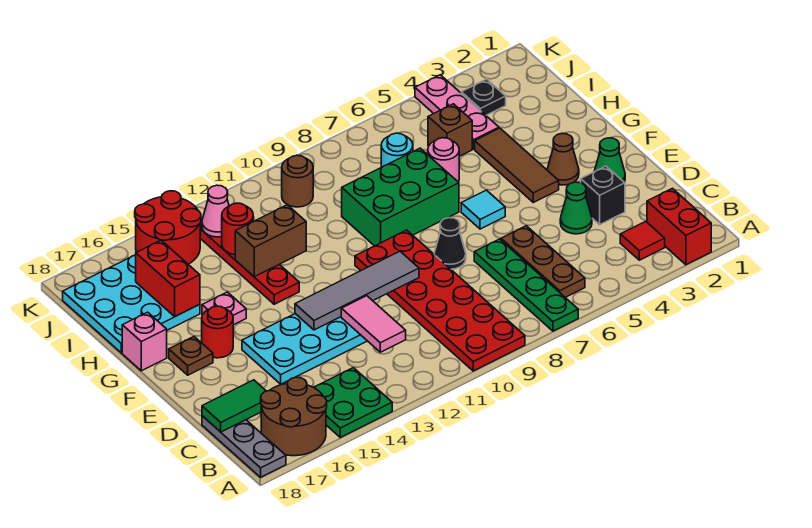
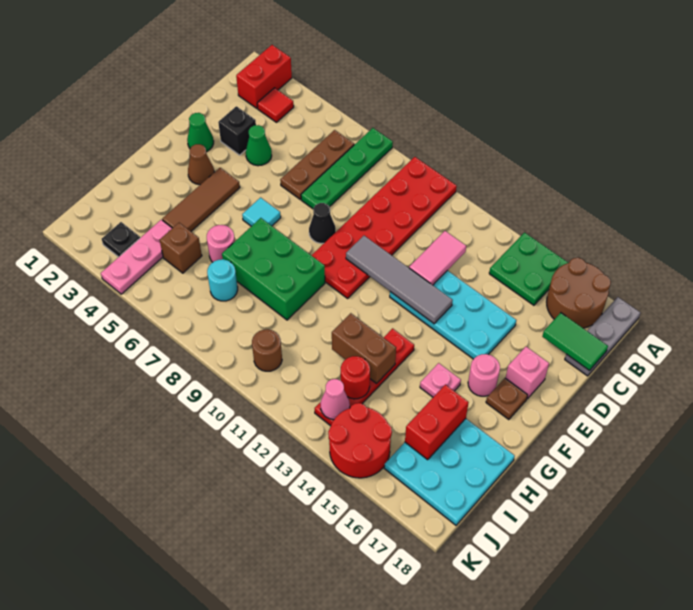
red round brick F16 level 1 -> pink round brick F16 level 1
pink brick G18 level 1 -> pink brick E17 level 1

